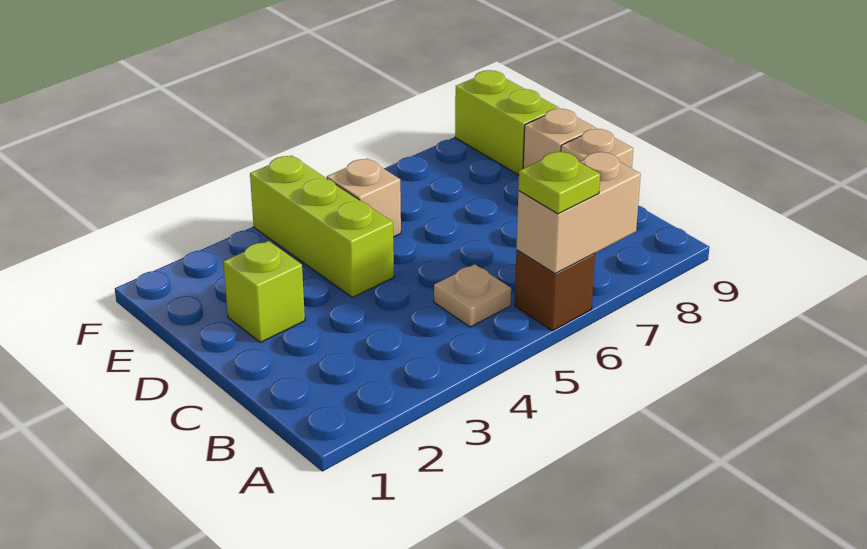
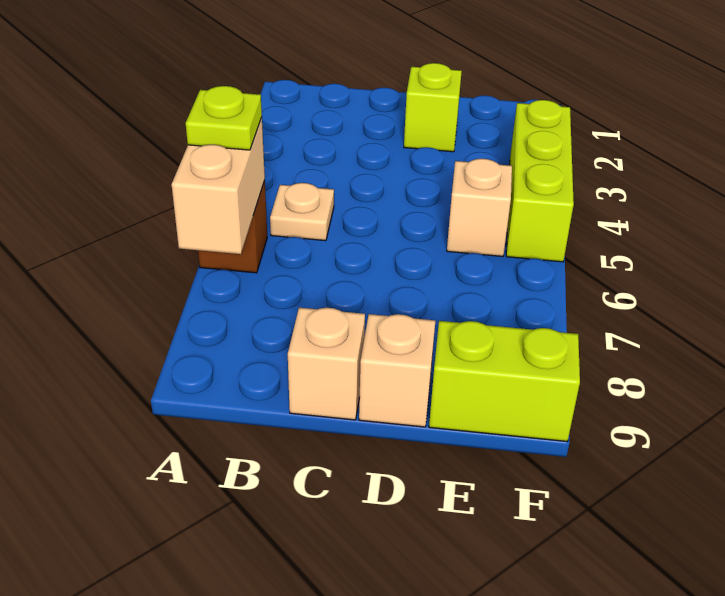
lime brick D4:F4 level 1 -> lime brick F3:F5 level 1

